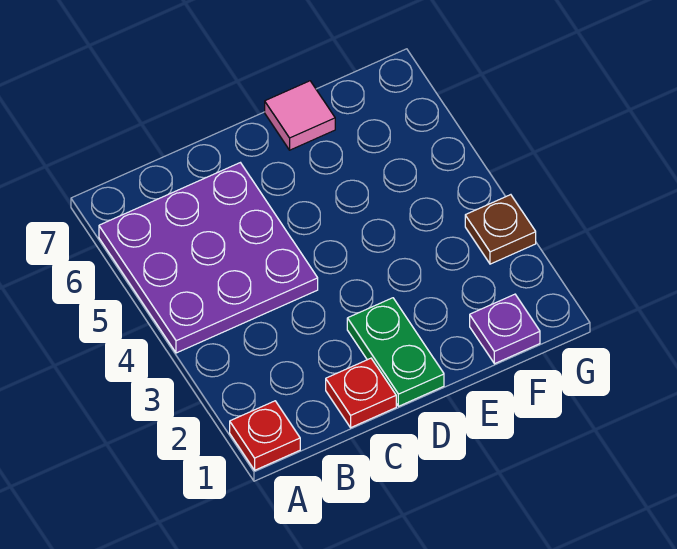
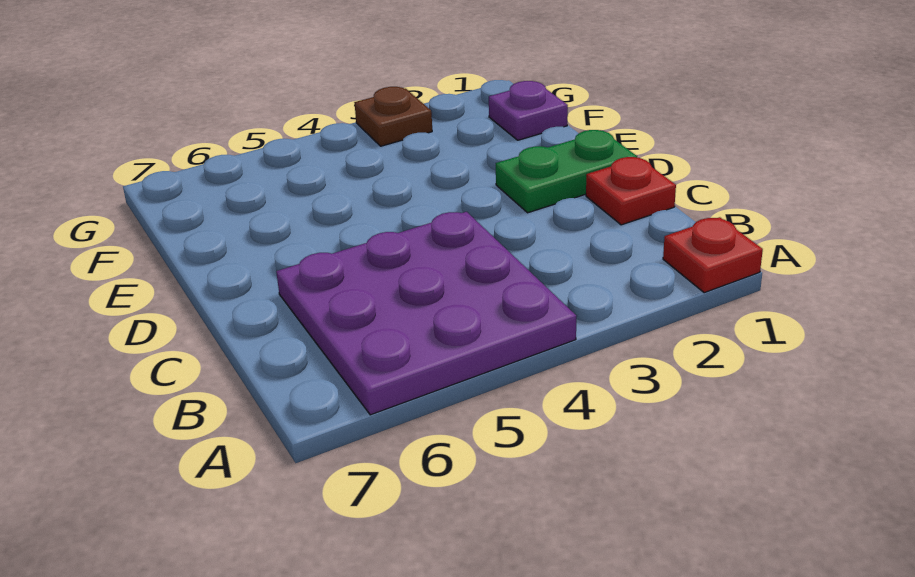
pink tile E7 level 1 -> none

